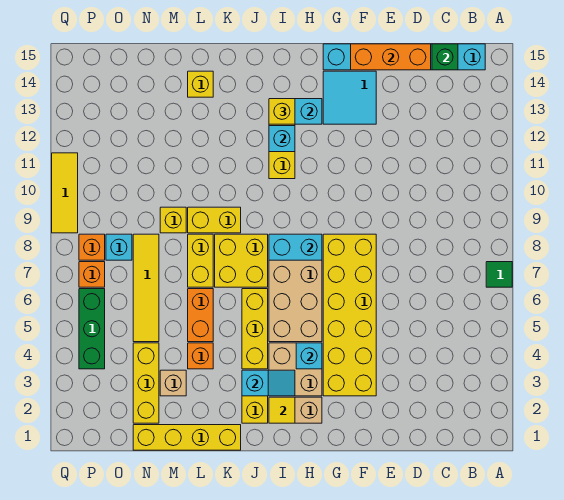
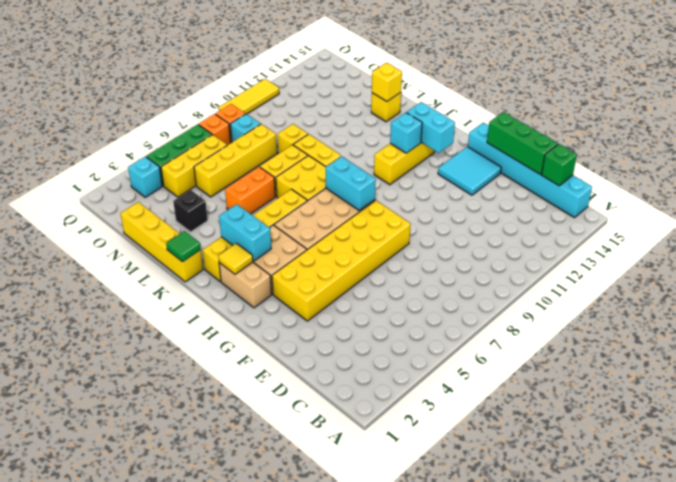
green tile A7 level 1 -> green tile K1 level 2
orange brick D15:F15 level 2 -> green brick D15:F15 level 2
cyan brick H4 level 2 -> cyan brick P3 level 1
cyan slope I3:J3 level 2 top J -> cyan brick I3:J3 level 2
yellow brick I13 level 3 -> yellow brick L14 level 2
orange brick L4 level 1 -> none
tan brick M3 level 1 -> black brick M3 level 1
yellow brick N2:N4 level 1 -> yellow brick O4:O6 level 1
yellow tile N5:N8 level 1 -> yellow brick N5:N8 level 1

